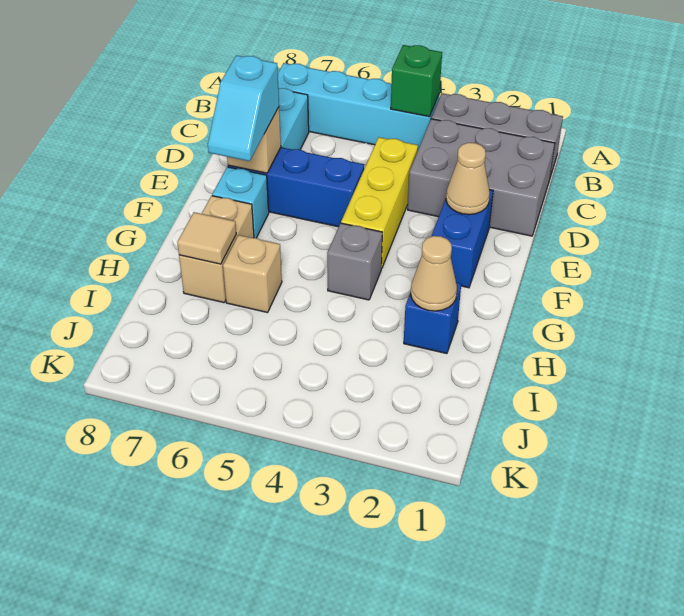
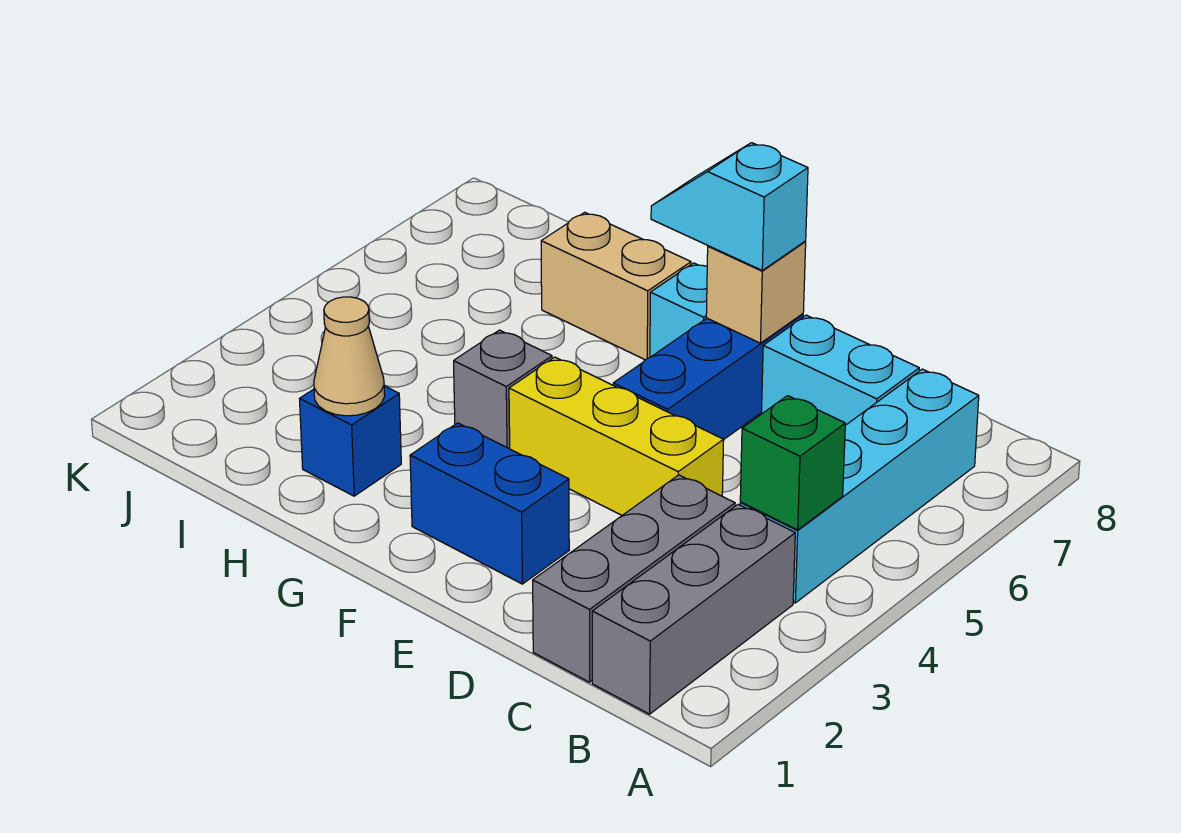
grey brick C1:D3 level 1 -> grey brick C1:C3 level 1
tan cone E2 level 2 -> none
tan brick H6 level 1 -> none
tan tile H7 level 2 -> none

